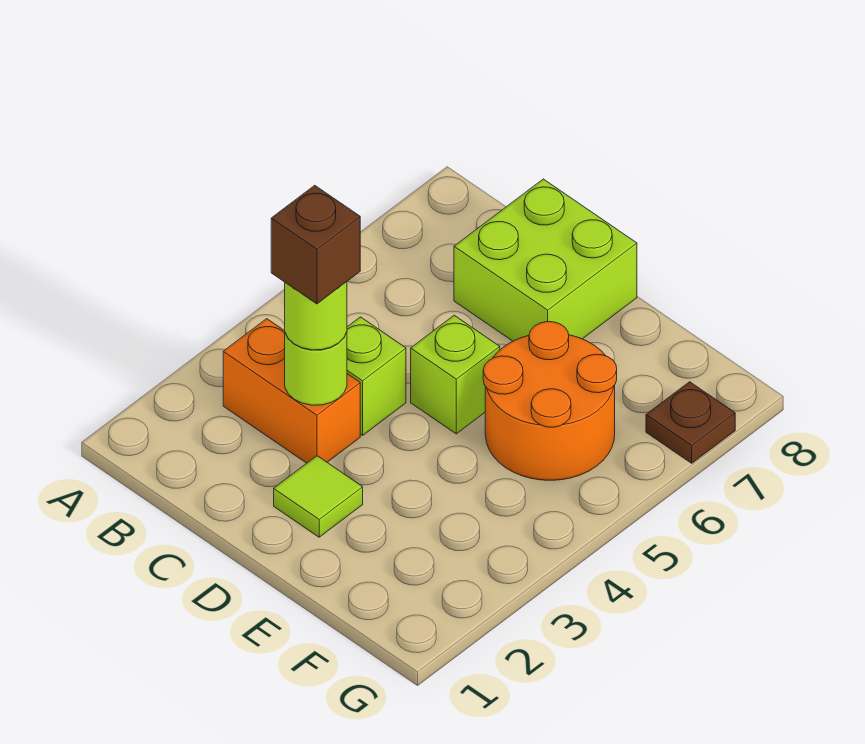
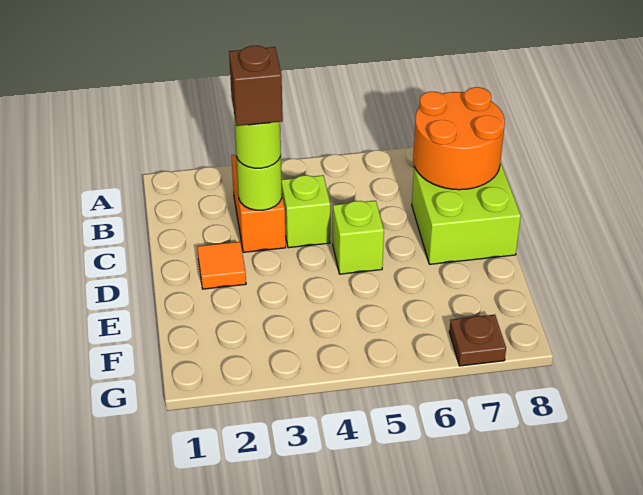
lime tile D2 level 1 -> orange tile D2 level 1
orange round brick E5:F6 level 1 -> orange round brick B7:C8 level 2

